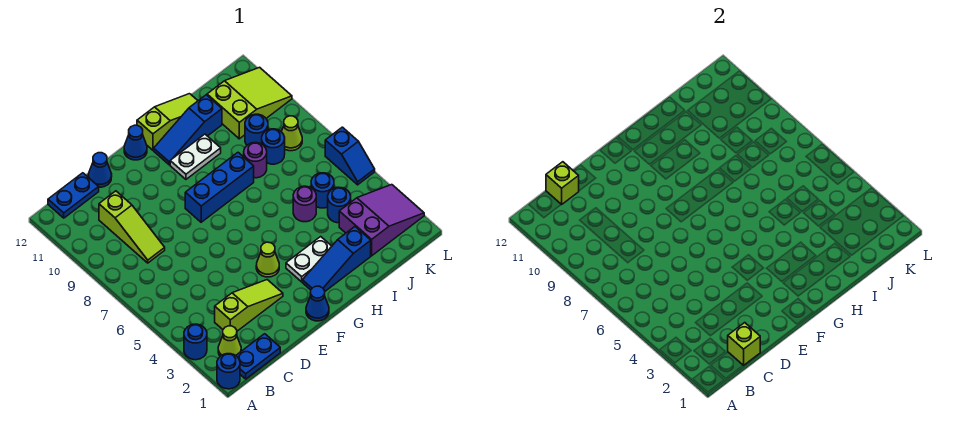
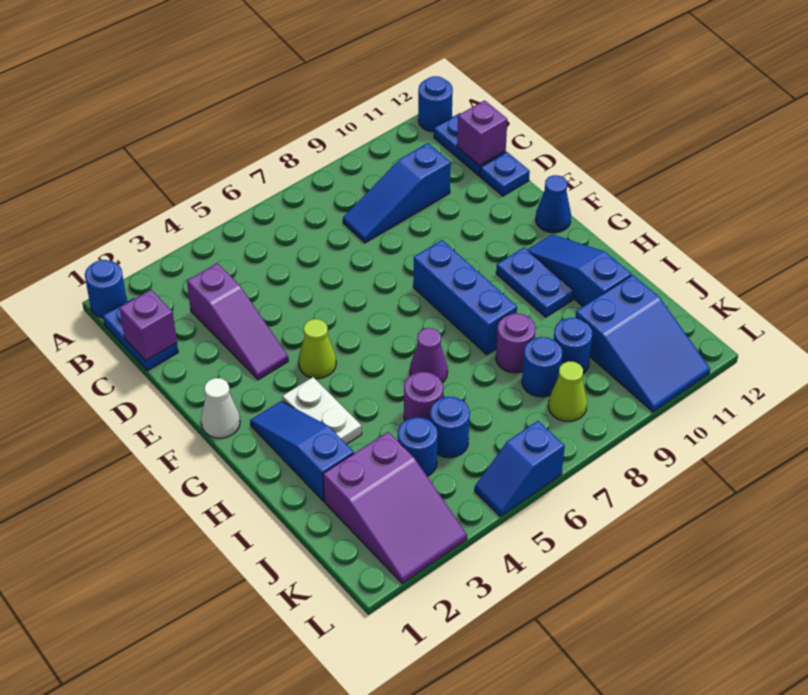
blue round brick A3 level 1 -> blue round brick A12 level 1
lime cone B2 level 1 -> none
lime brick C1 level 2 -> purple brick C1 level 2
lime slope C3:E3 level 1 top C -> purple slope C3:E3 level 1 top C
lime slope C8:C10 level 1 top 10 -> blue slope C8:C10 level 1 top 10
lime brick C12 level 2 -> purple brick C12 level 2
blue cone D12 level 1 -> blue plate D12 level 1
blue cone F1 level 1 -> white cone F1 level 1
white plate G10:H10 level 1 -> blue plate G10:H10 level 1
lime slope G12:I12 level 1 top G -> none
none -> purple cone H6 level 1
lime slope J10:L11 level 1 top J -> blue slope J10:L11 level 1 top J

